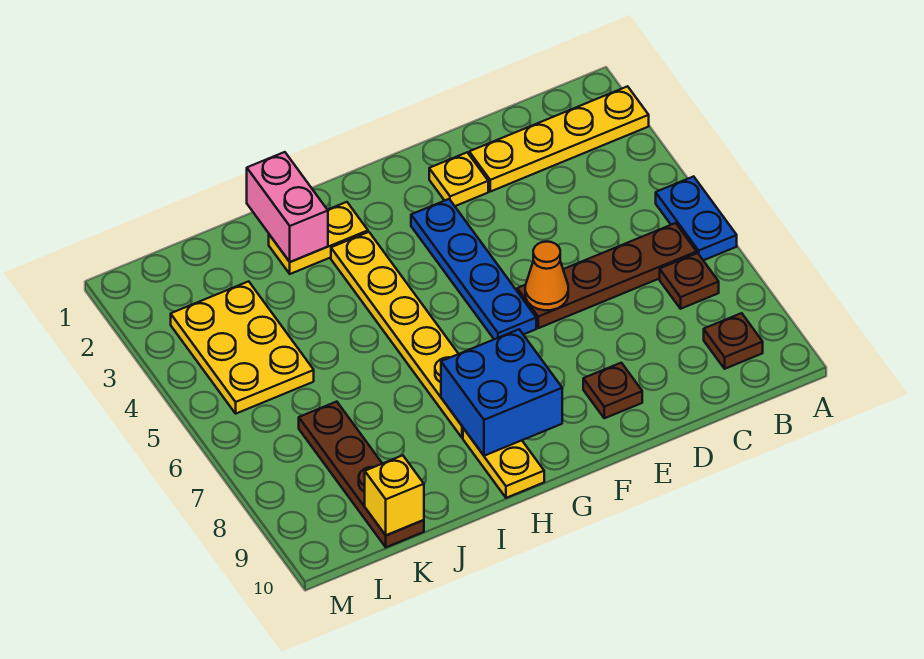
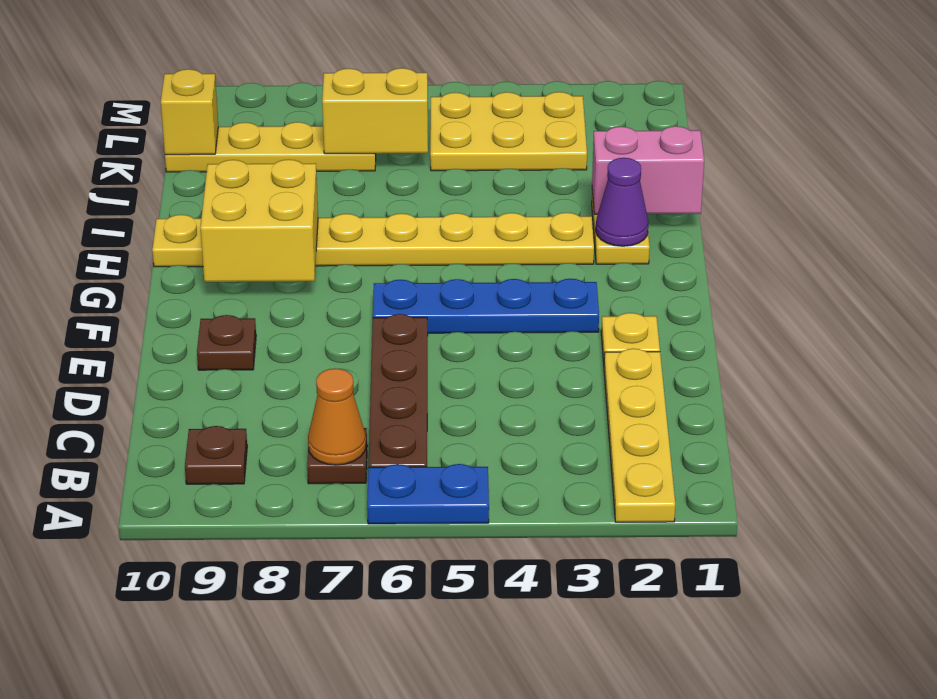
orange cone E6 level 2 -> orange cone B7 level 2
blue brick G8:H9 level 2 -> yellow brick G8:H9 level 2
none -> purple cone H2 level 2
none -> yellow brick K6:K7 level 2
brown plate K7:K10 level 1 -> yellow plate K7:K10 level 1

